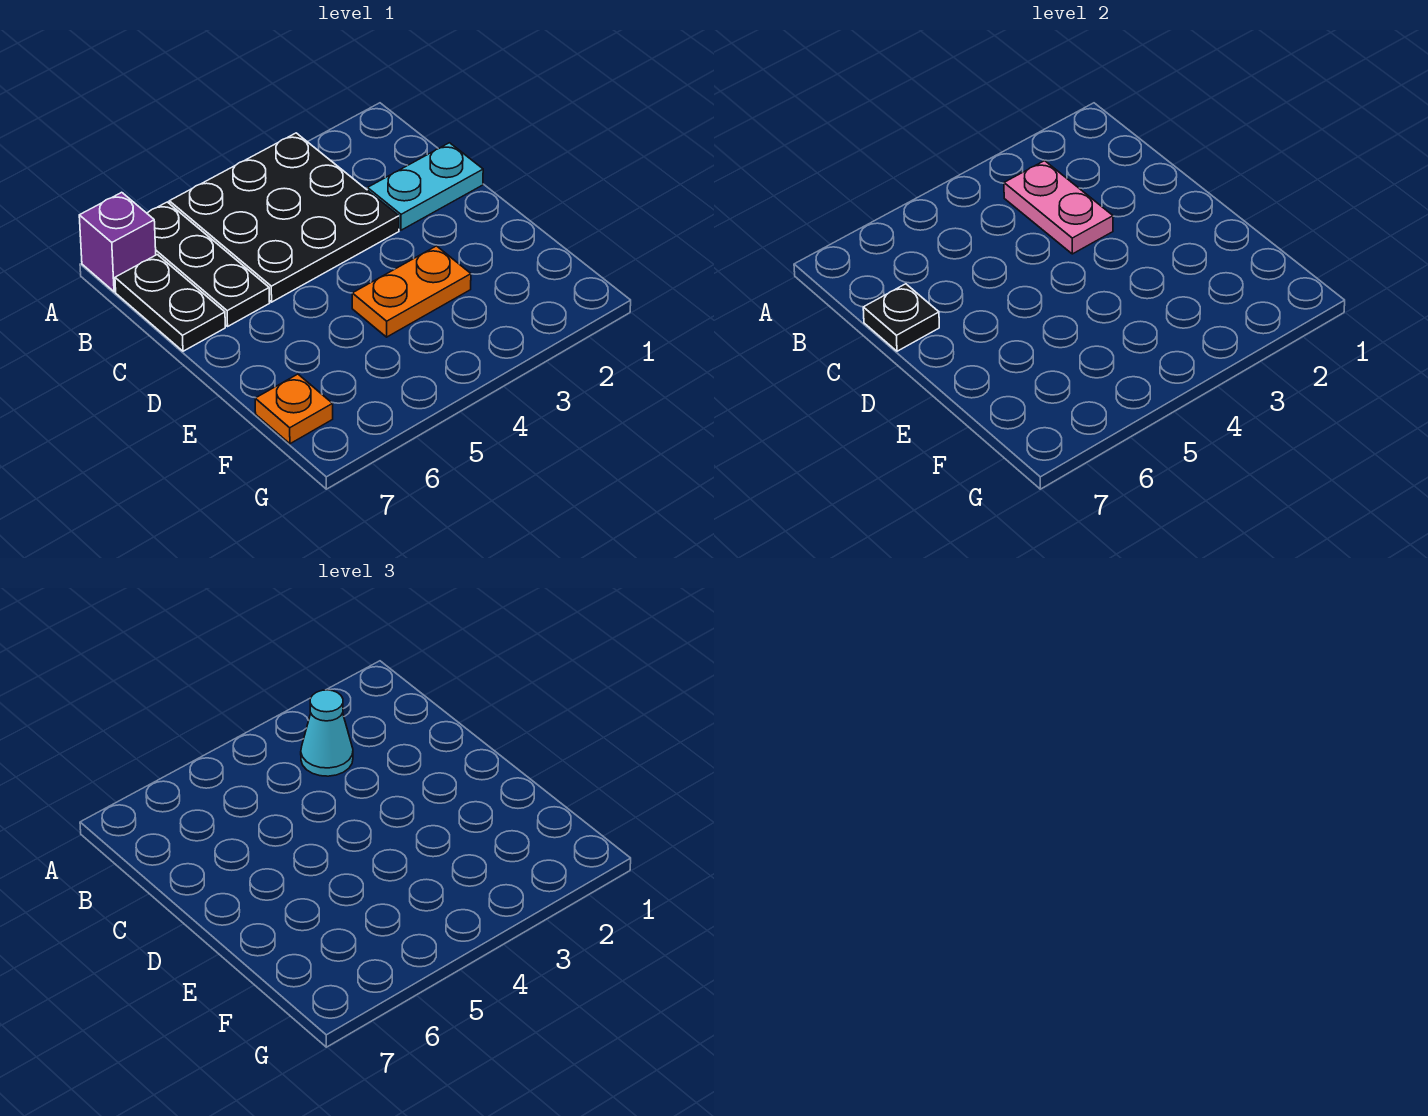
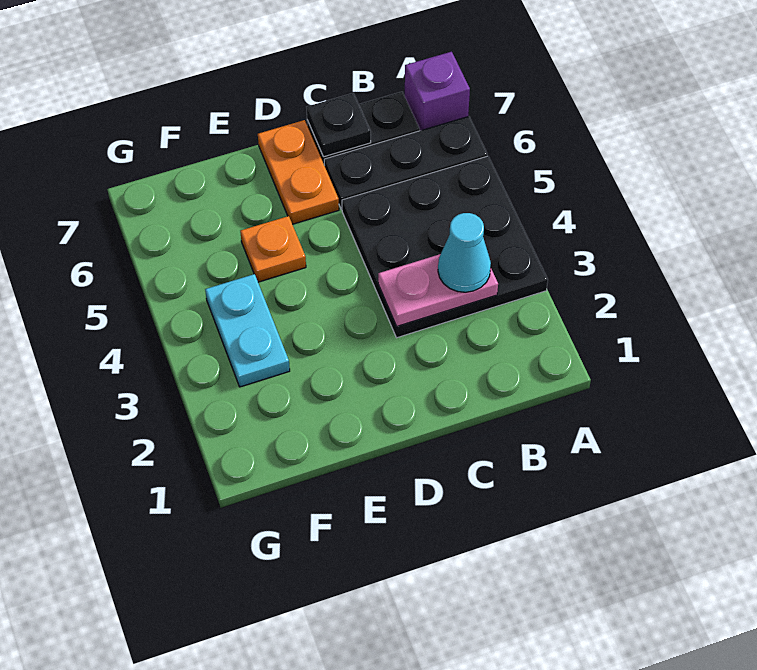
cyan plate C1:C2 level 1 -> cyan plate F3:F4 level 1
orange plate E3:E4 level 1 -> orange plate D6:D7 level 1
orange plate F7 level 1 -> orange plate E5 level 1

